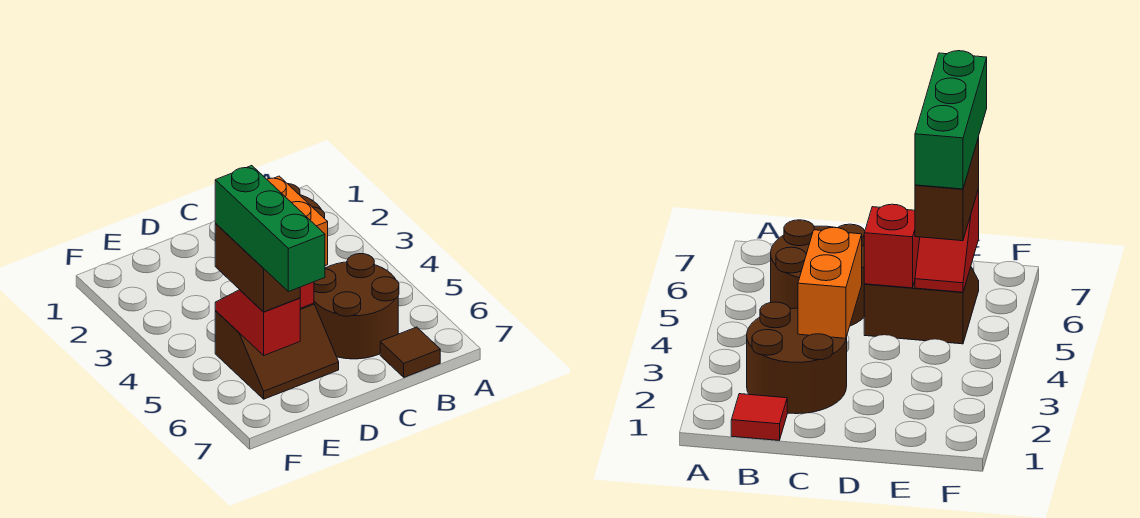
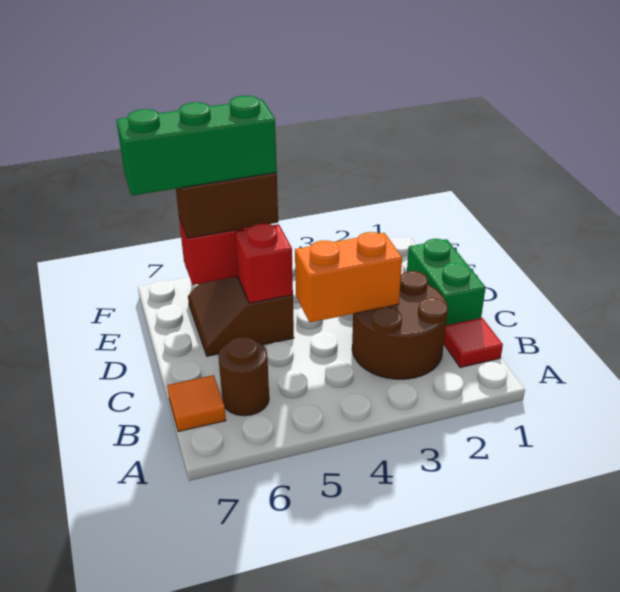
brown round brick B5:C6 level 1 -> brown round brick B6 level 1
brown tile B7 level 1 -> orange tile B7 level 1
none -> green brick C1:D1 level 1

